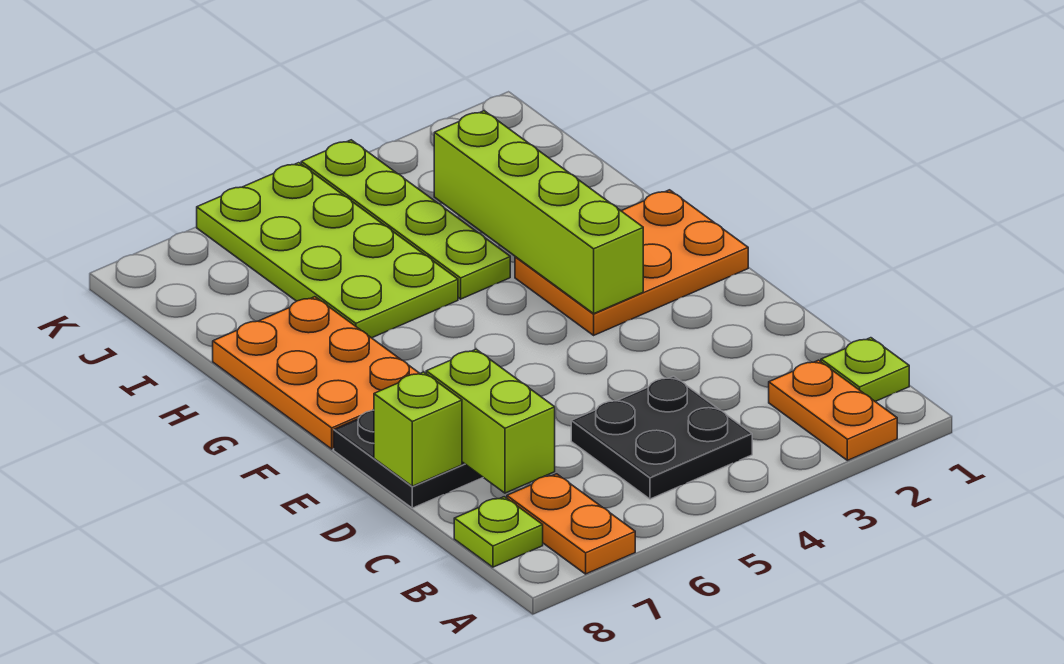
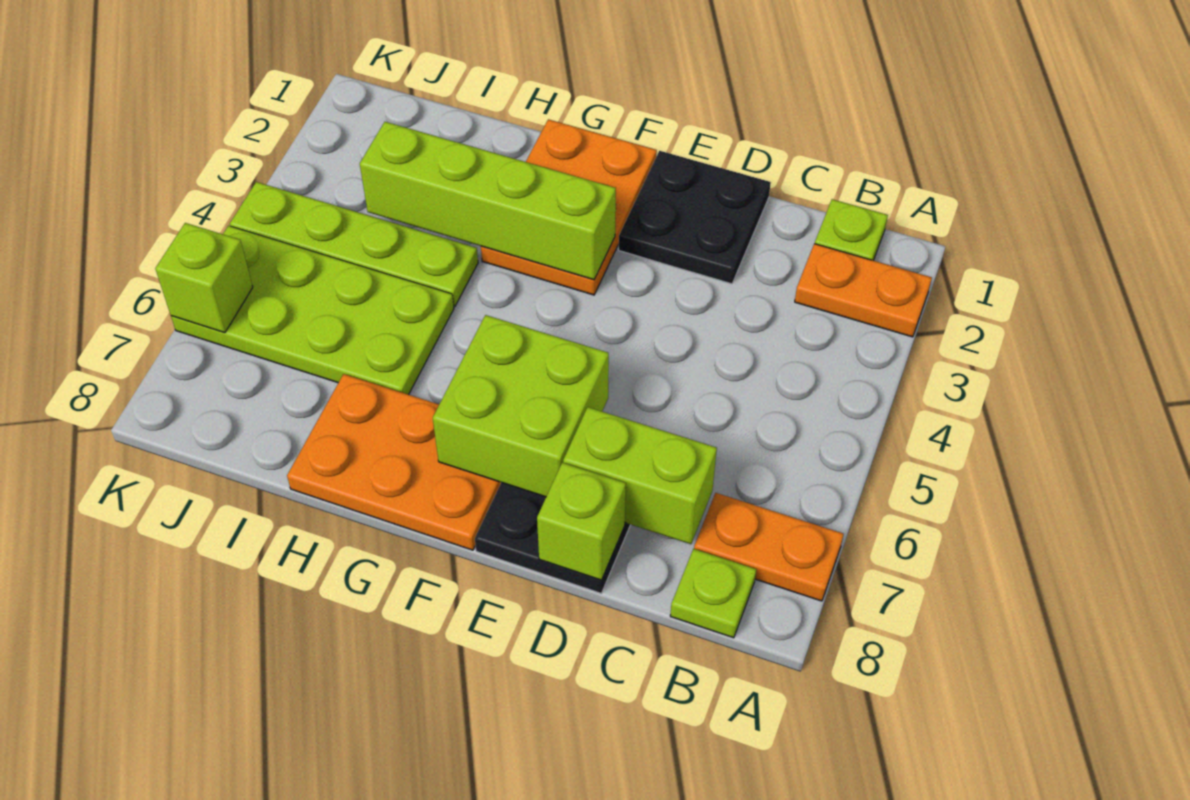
black plate B4:C5 level 1 -> black plate D1:E2 level 1
none -> lime brick E6:F7 level 2
none -> lime brick K6 level 2

